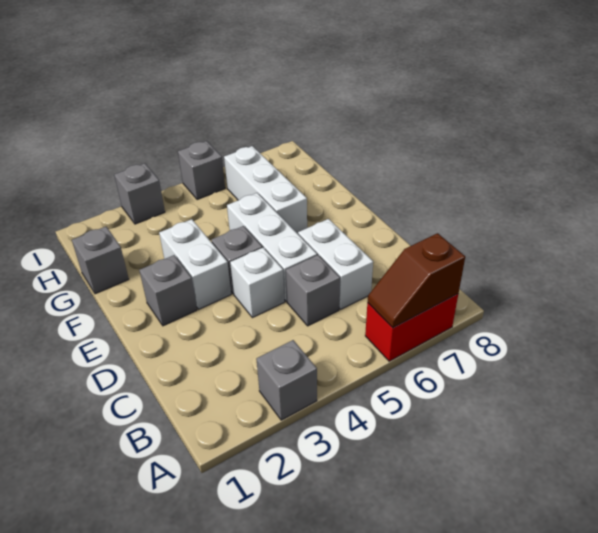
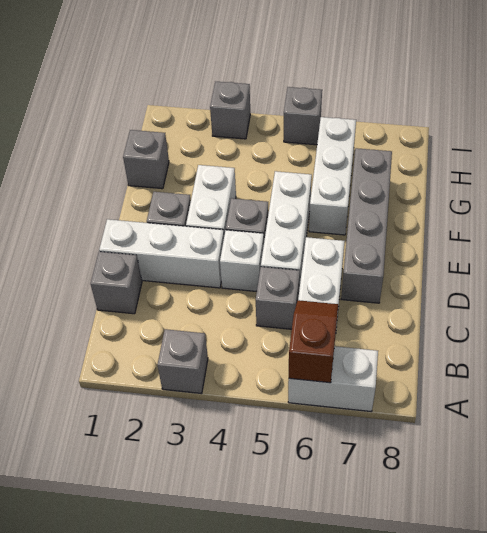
red brick A6:A7 level 1 -> white brick A6:A7 level 1
brown slope A6:A7 level 2 top 7 -> brown slope A6:B6 level 2 top A
none -> grey brick C1 level 1
none -> white brick D1:D3 level 1
none -> grey brick D7:G7 level 1

